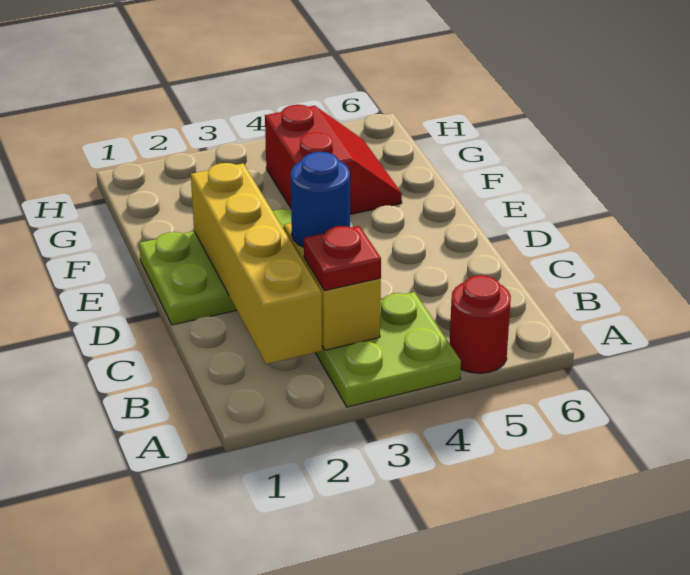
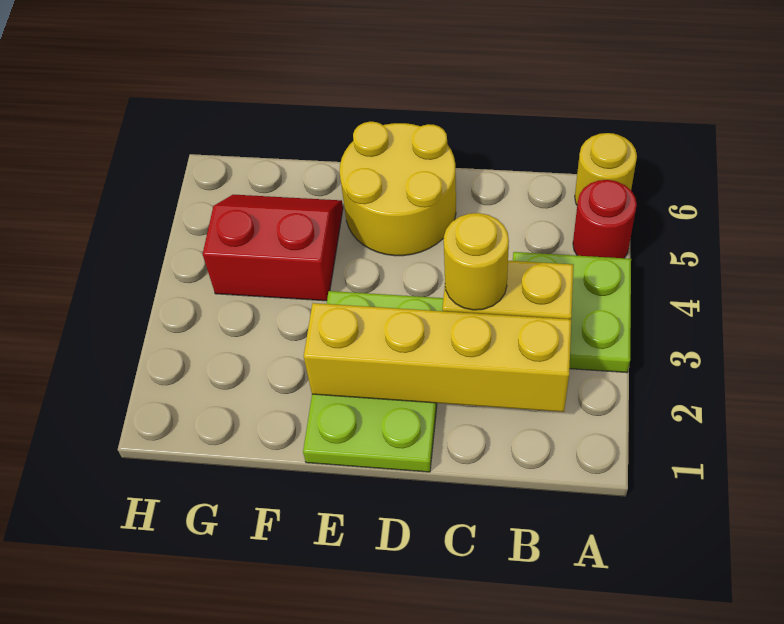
none -> yellow round brick A6 level 1
red plate B3 level 3 -> none
blue round brick C3 level 3 -> yellow round brick C3 level 3
none -> yellow round brick D5:E6 level 1

